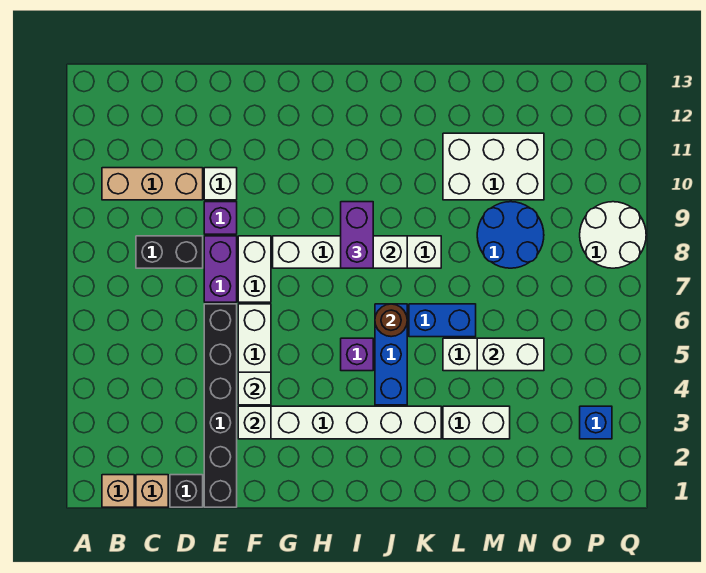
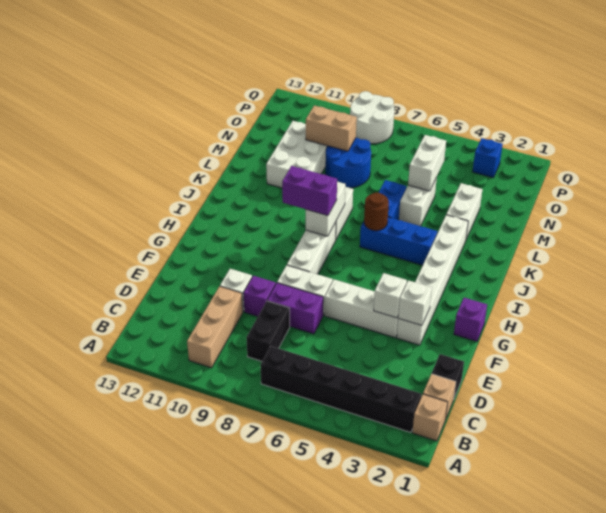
black brick E1:E6 level 1 -> black brick B2:B7 level 1
purple brick I5 level 1 -> purple brick G1 level 1
none -> tan brick N9:N10 level 2

